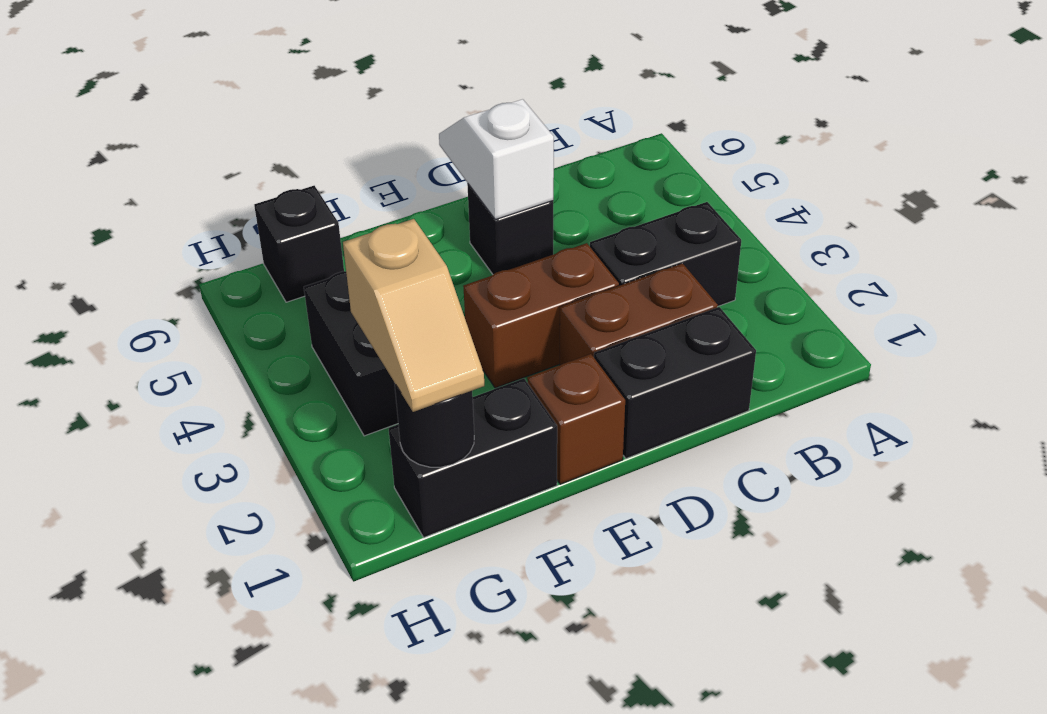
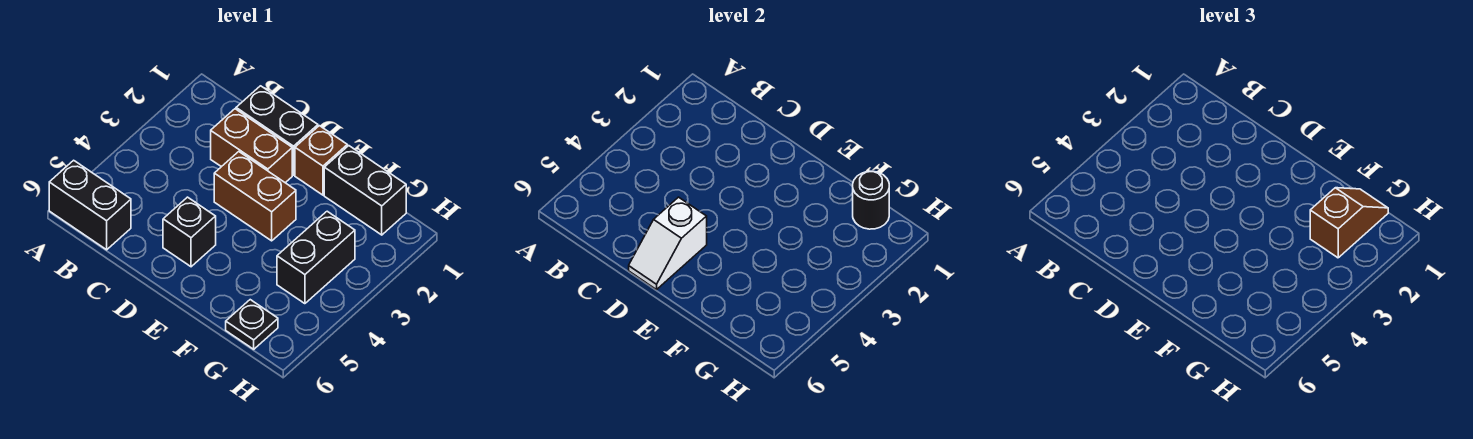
black brick B3:C3 level 1 -> black brick A6:B6 level 1
tan slope G1:G2 level 3 top 2 -> brown slope G1:G2 level 3 top 2
black brick G6 level 1 -> black plate G6 level 1

